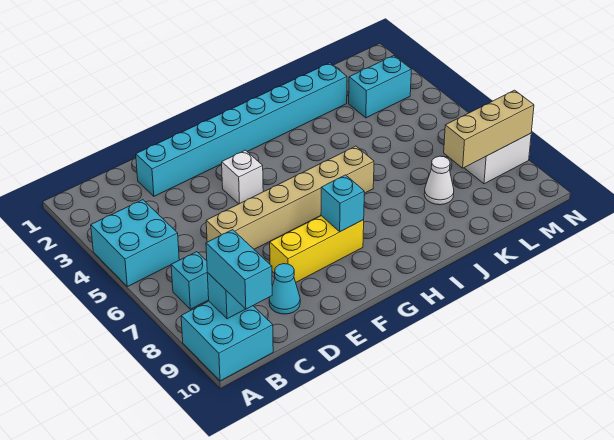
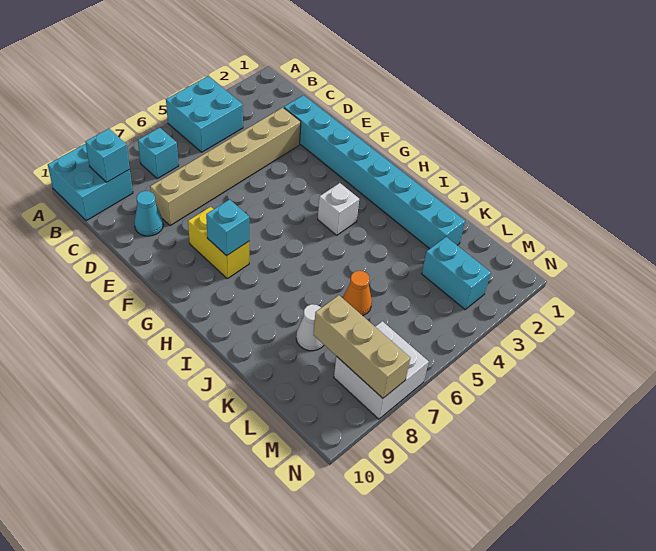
cyan brick B9:B10 level 3 -> none
tan brick D6:I6 level 1 -> tan brick D3:D8 level 1
yellow brick E8:G8 level 1 -> yellow brick F8:G8 level 1
white brick F4 level 1 -> white brick H4 level 1
none -> orange cone K6 level 1

